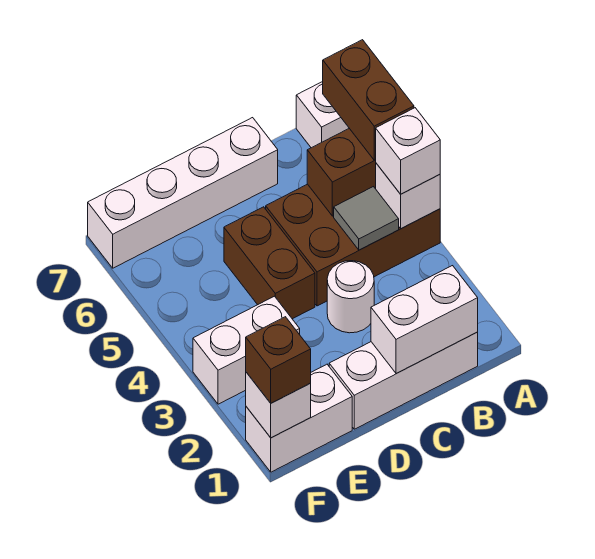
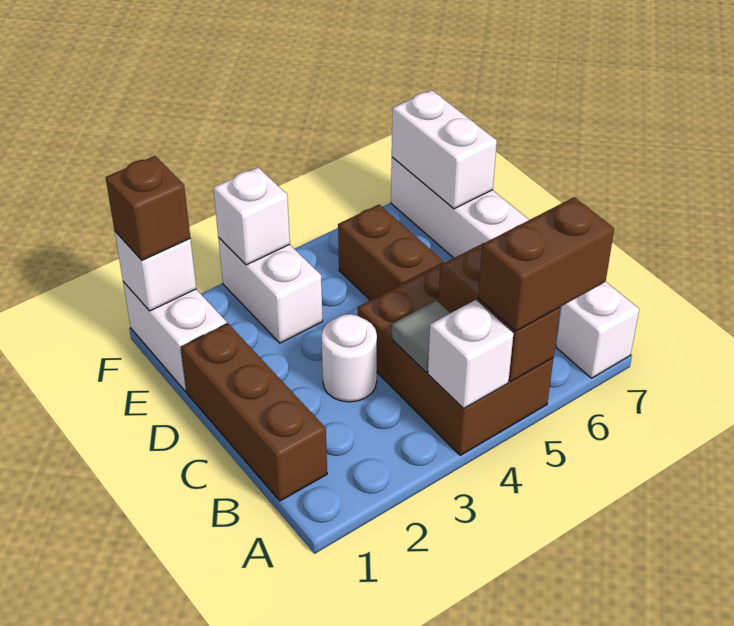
white brick A4 level 3 -> white brick F3 level 2
white brick B1:D1 level 1 -> brown brick B1:D1 level 1
white brick B1:C1 level 2 -> white brick E7:F7 level 2
brown brick D4:D5 level 1 -> brown brick D5:E5 level 1

